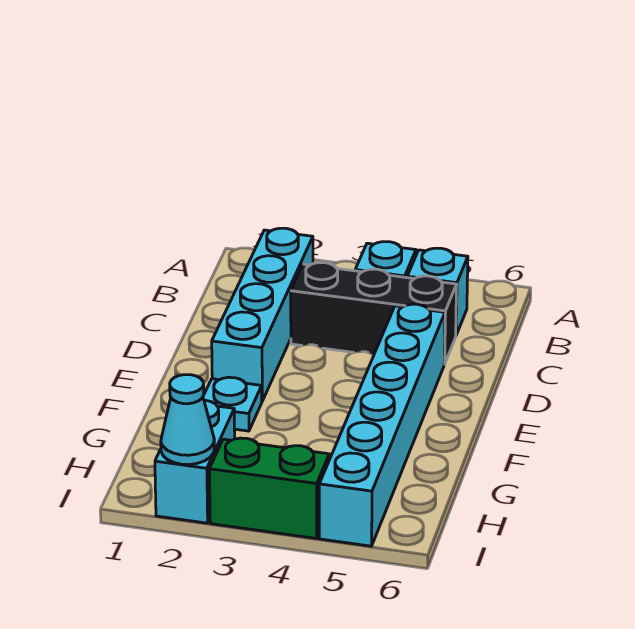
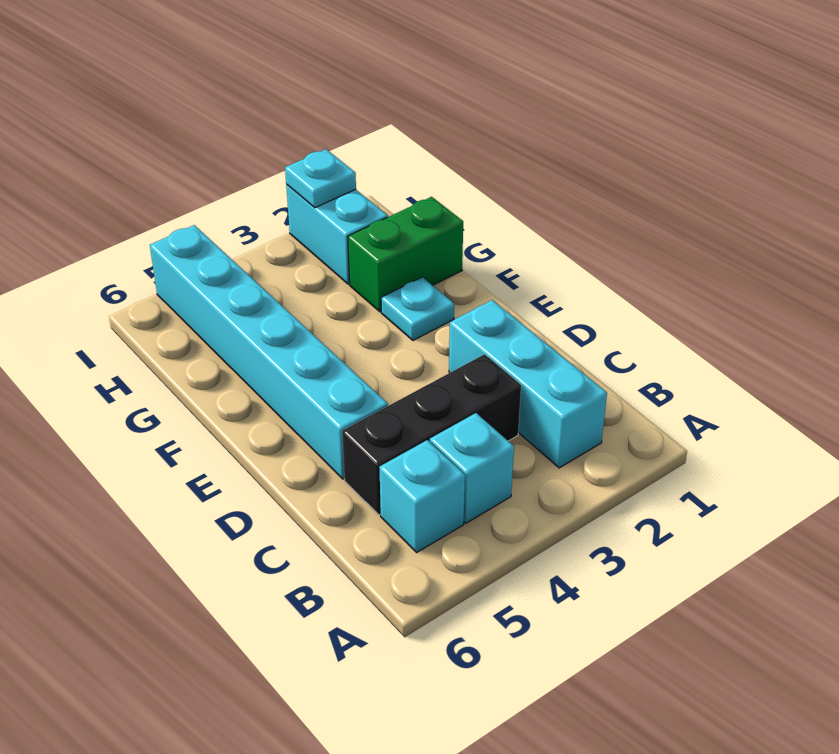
cyan brick B2:E2 level 1 -> cyan brick B2:D2 level 1
cyan cone I2 level 2 -> cyan plate I2 level 2
green brick I3:I4 level 1 -> green brick G1:G2 level 1

